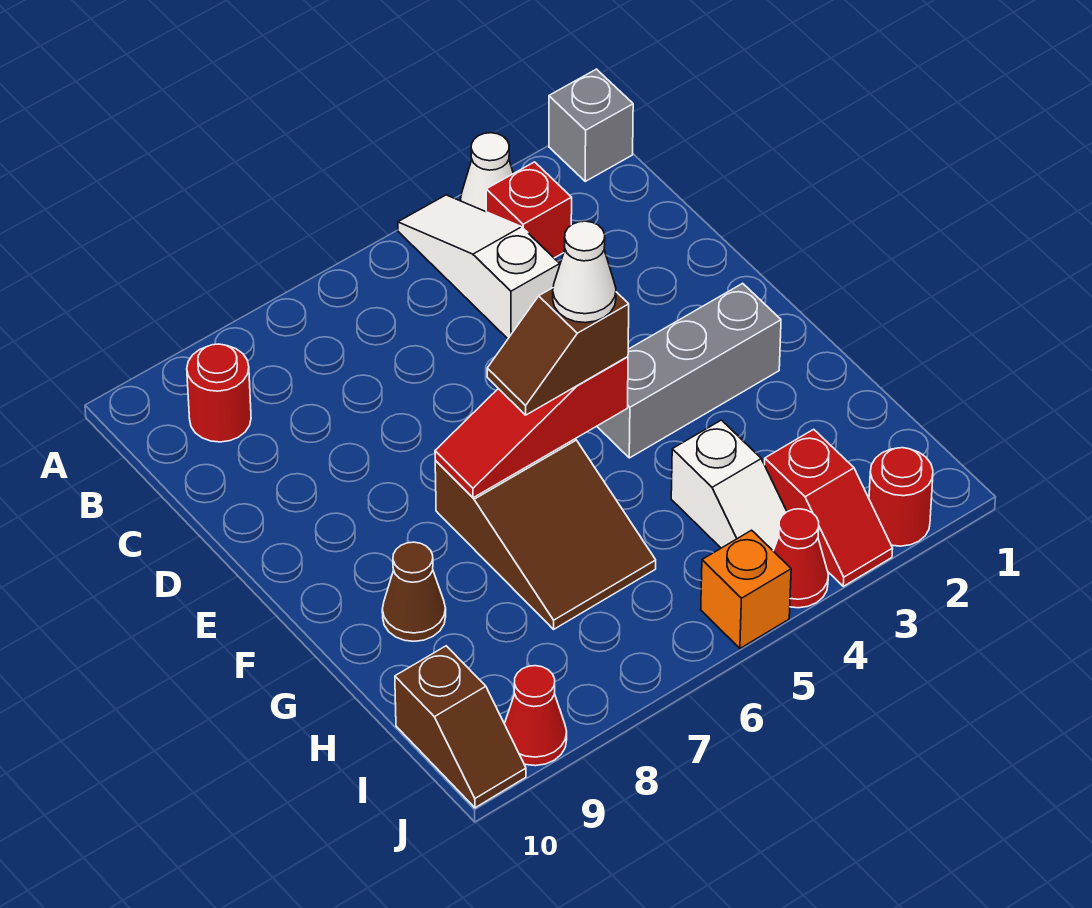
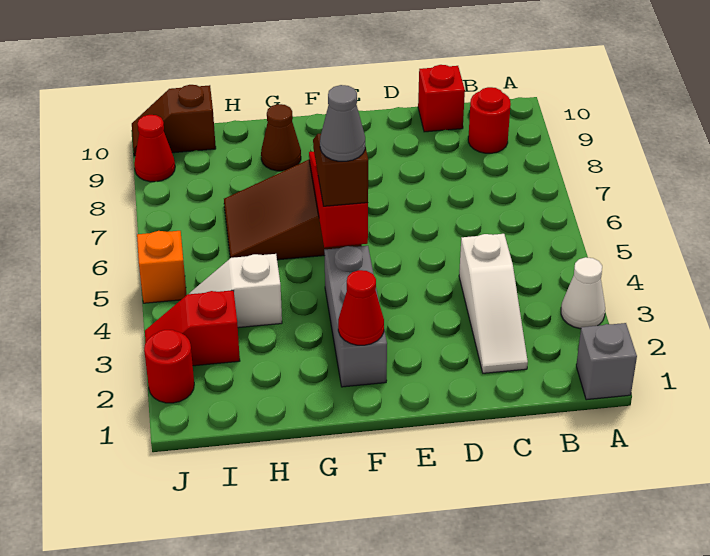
white slope A4:C4 level 1 top C -> white slope C2:C4 level 1 top 4
red brick B3 level 1 -> red brick C10 level 1
white cone F5 level 4 -> grey cone F5 level 4
red cone J4 level 1 -> red cone F2 level 2

